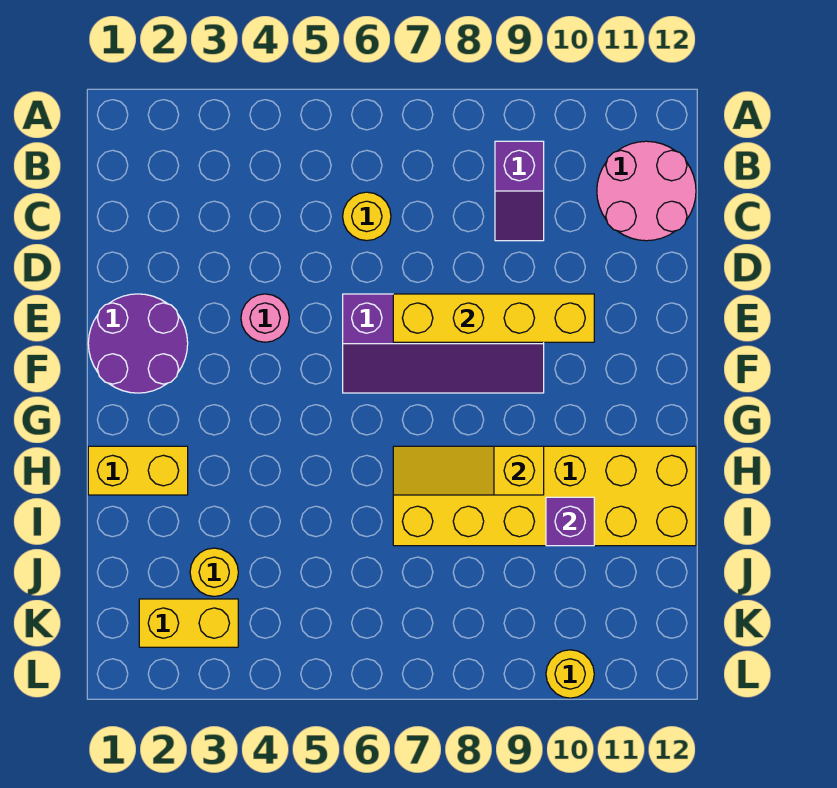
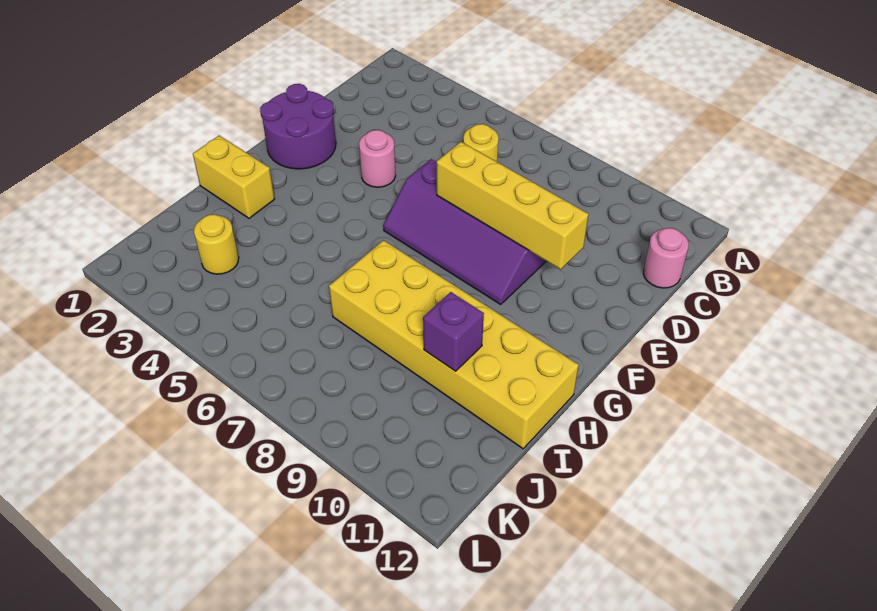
purple slope B9:C9 level 1 top B -> none
pink round brick B11:C12 level 1 -> pink round brick C12 level 1
yellow slope H7:H9 level 2 top 9 -> none
yellow brick K2:K3 level 1 -> none
yellow round brick L10 level 1 -> none

